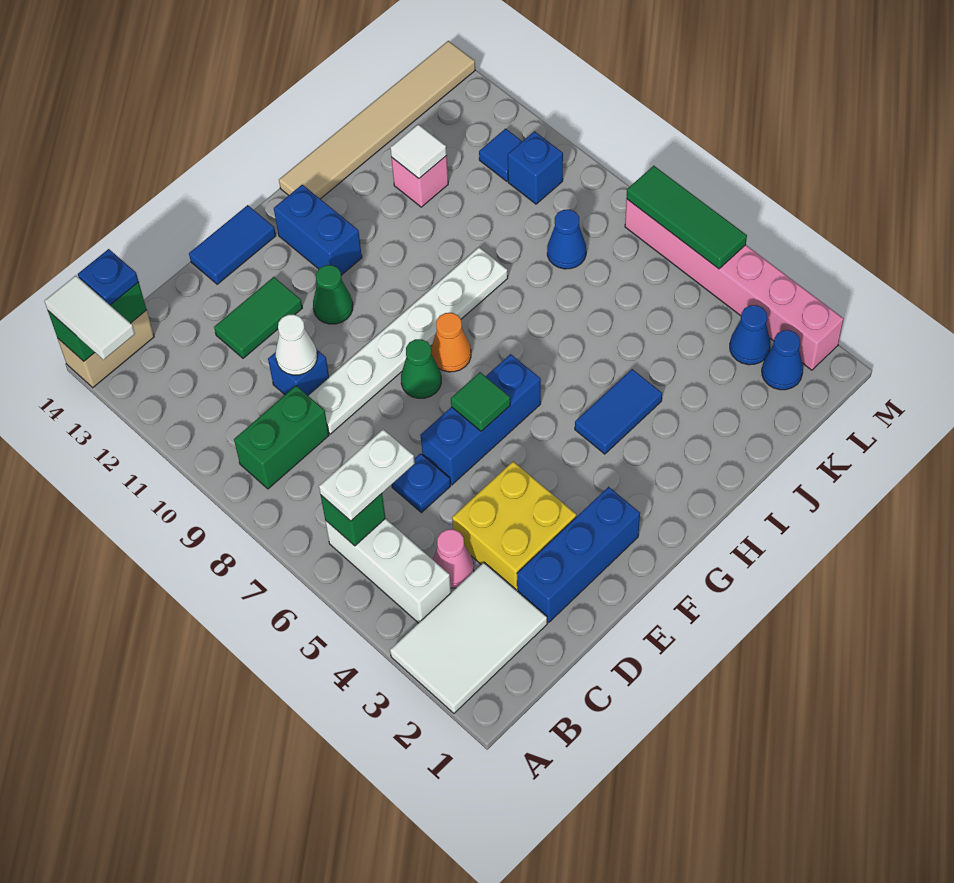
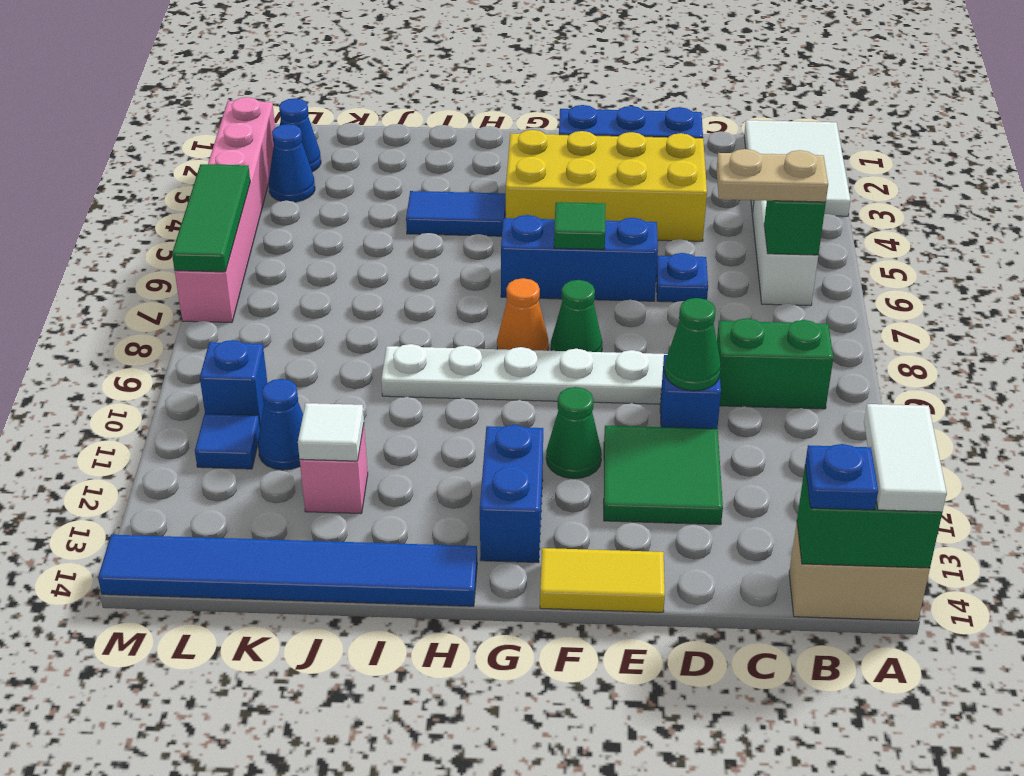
white tile A2:C3 level 1 -> white tile A1:B3 level 1
white plate B6:C6 level 3 -> tan plate B6:C6 level 3
pink cone C4 level 1 -> none
yellow brick D3:E4 level 1 -> yellow brick D3:G4 level 1
white cone D10 level 2 -> green cone D10 level 2
green tile D12:E12 level 1 -> green tile D11:E12 level 1
blue tile E14:F14 level 1 -> yellow tile E14:F14 level 1
tan tile H14:M14 level 1 -> blue tile H14:M14 level 1
blue cone K8 level 1 -> blue cone K11 level 1

